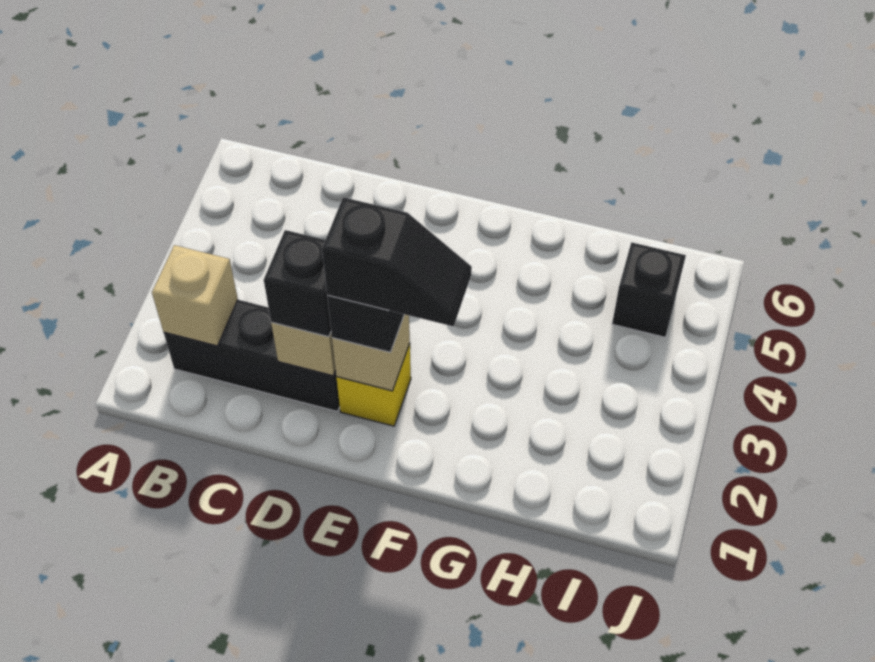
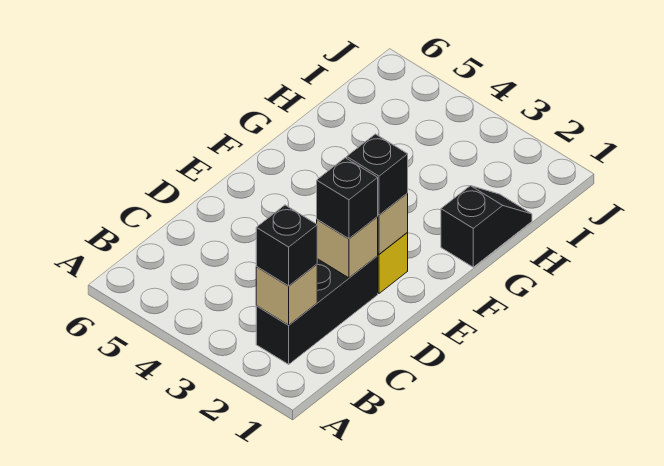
black slope E2:F2 level 4 top E -> black slope G1:H1 level 1 top G
black brick I5 level 1 -> black brick B2 level 3

